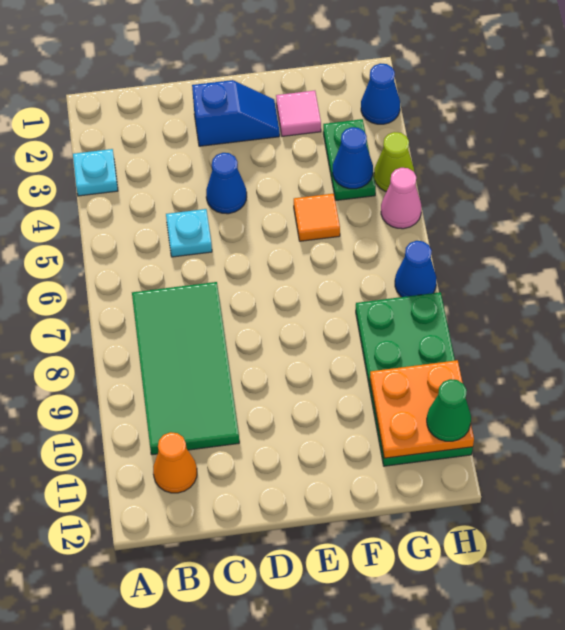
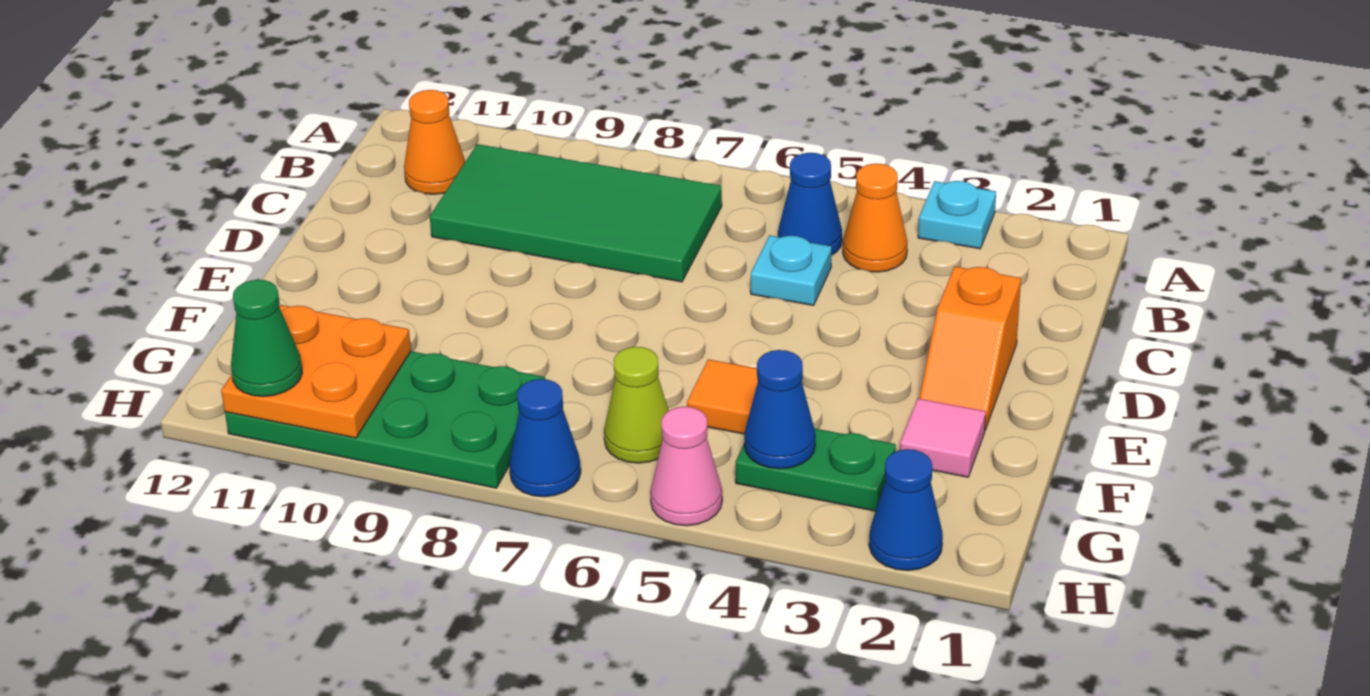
none -> orange cone B4 level 1
blue slope D2:E2 level 1 top D -> orange slope D2:E2 level 1 top D
blue cone D4 level 1 -> blue cone B5 level 1
lime cone H4 level 1 -> lime cone G6 level 1

